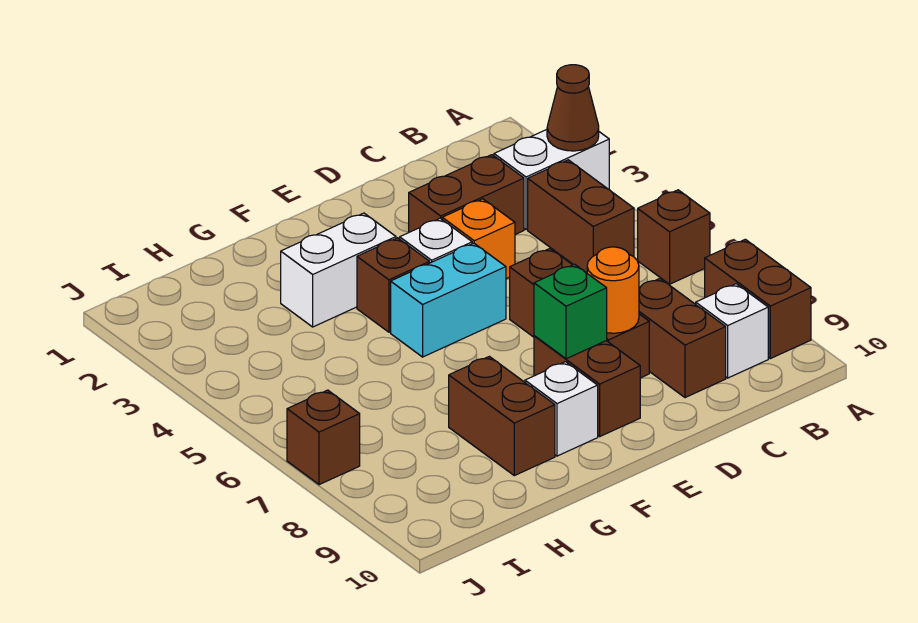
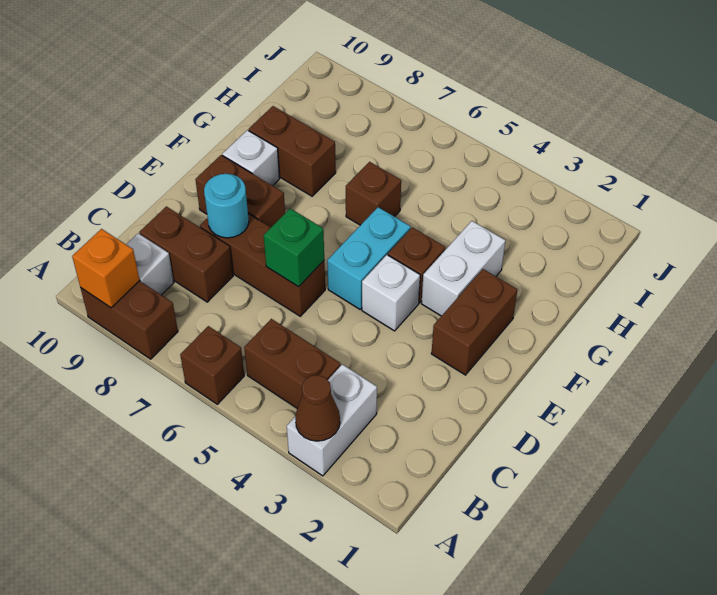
brown brick C3:D3 level 1 -> brown brick E2:F2 level 1
orange brick D4 level 1 -> orange brick A9 level 2
orange round brick D8 level 2 -> cyan round brick D8 level 2
green brick E8 level 2 -> green brick D6 level 2
brown brick J7 level 1 -> brown brick G6 level 1

